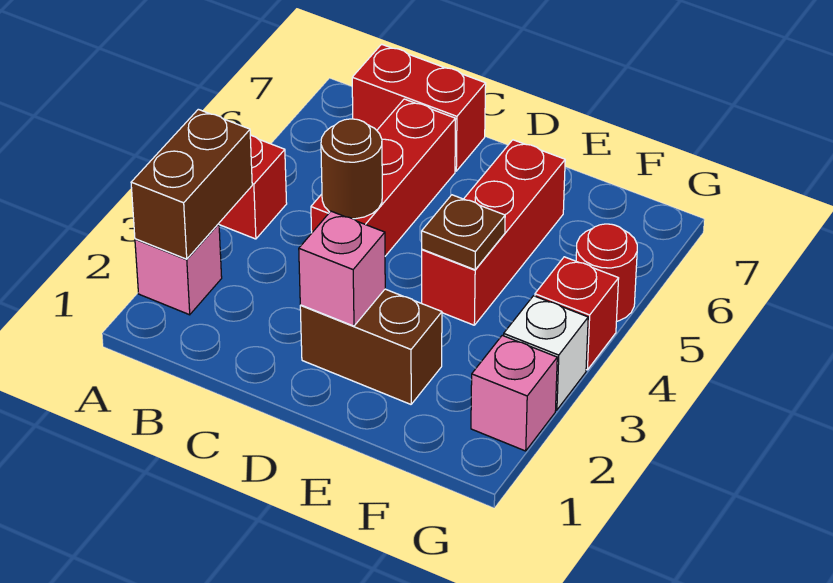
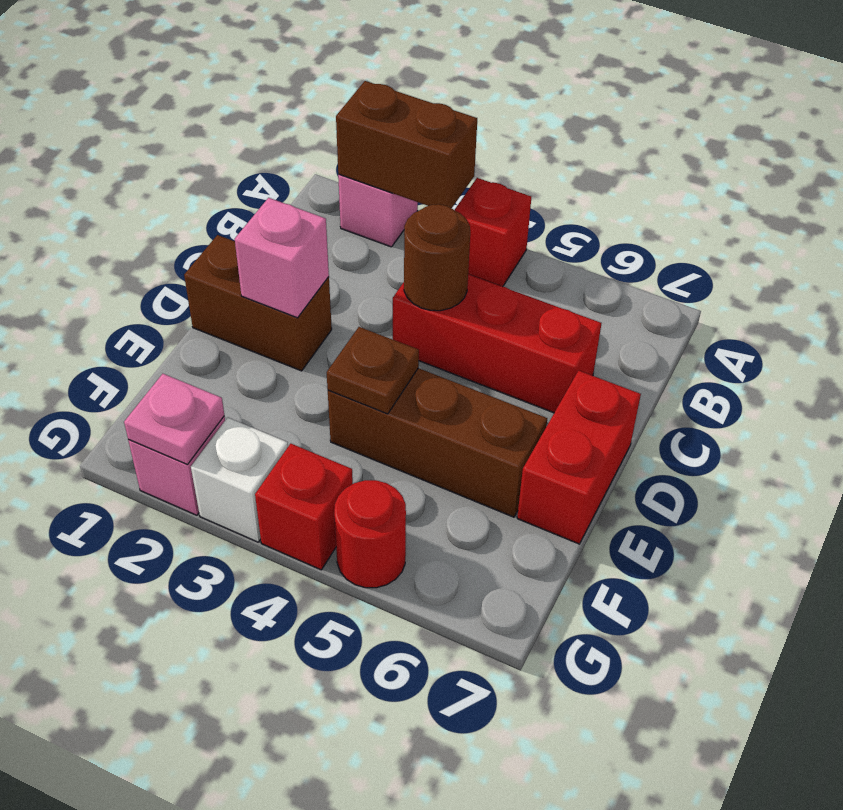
red brick B7:C7 level 1 -> red brick D7:E7 level 1
brown brick D2:E2 level 1 -> brown brick D1:D2 level 1
red brick E4:E6 level 1 -> brown brick E4:E6 level 1
none -> pink plate G2 level 2

